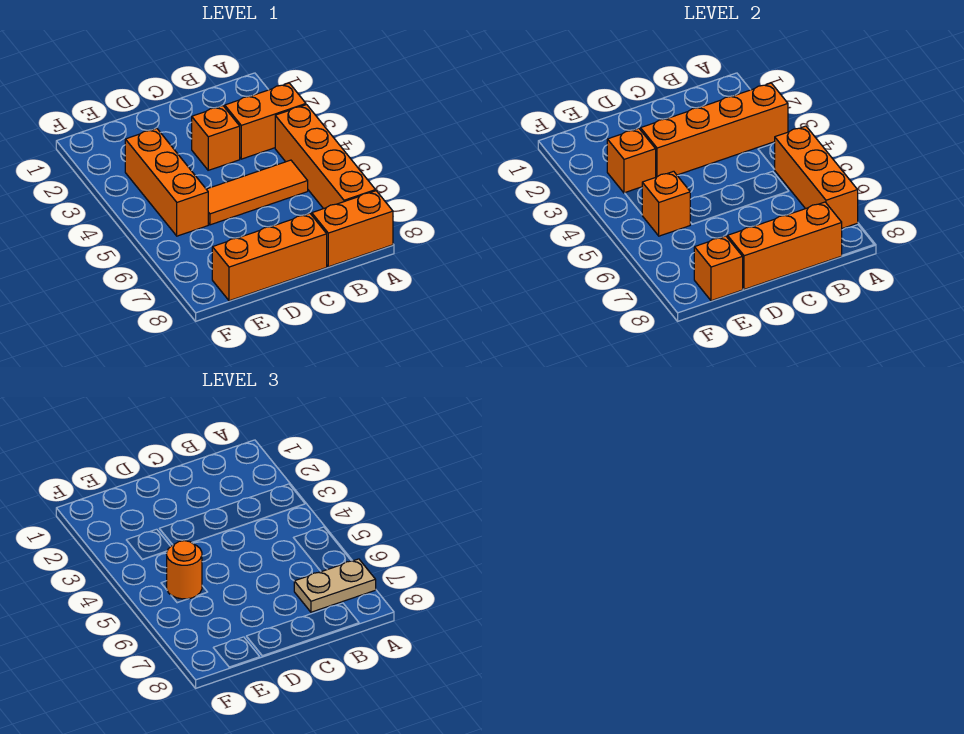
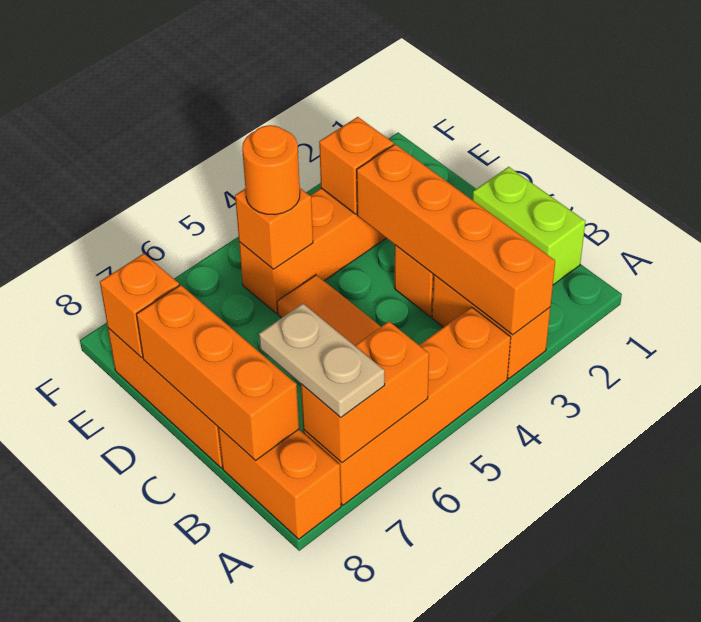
orange brick A5:A7 level 2 -> orange brick A6:A7 level 2
none -> lime brick B1:C1 level 1

